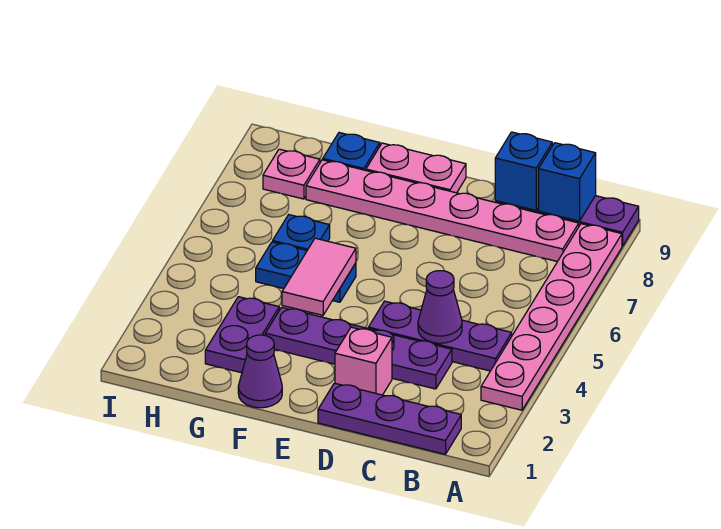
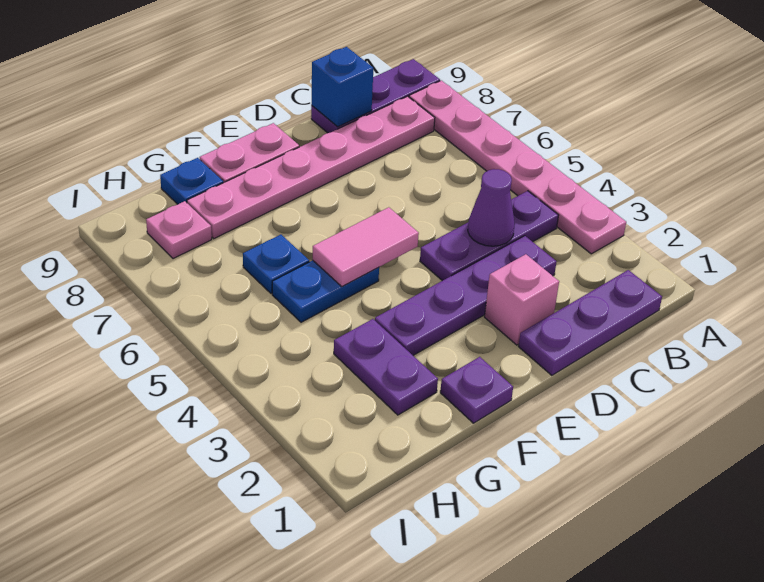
blue brick B9 level 2 -> none
purple cone F1 level 1 -> purple plate F1 level 1
pink tile F4:F5 level 2 -> pink tile E5:F5 level 2

